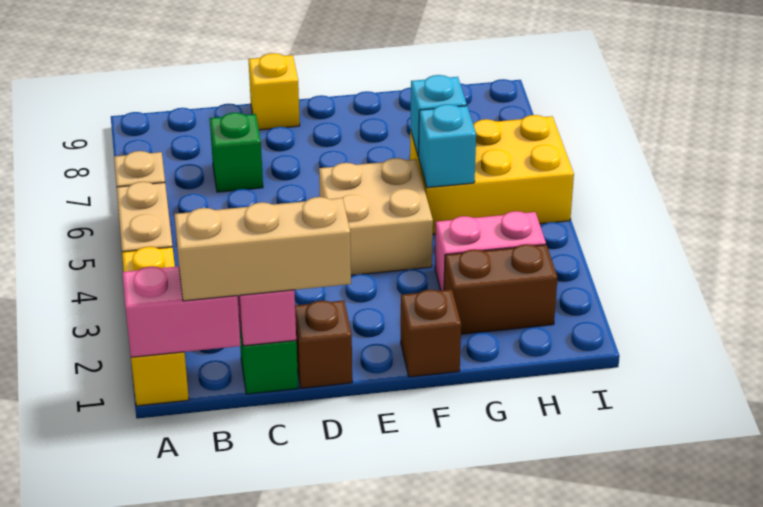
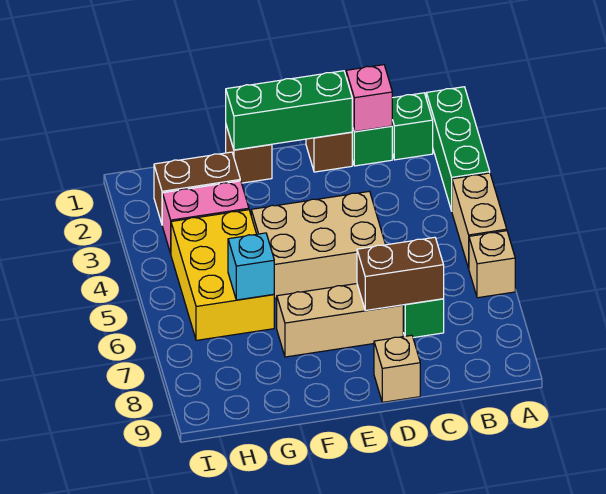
yellow brick A1:A3 level 1 -> green brick A1:A3 level 1
pink brick A1:B1 level 2 -> none
none -> green brick B1 level 1
tan brick B1:D1 level 3 -> tan brick D7:F7 level 1
none -> brown brick C7:D7 level 2
none -> green brick D1:F1 level 2
yellow brick D9 level 1 -> tan brick D9 level 1
tan brick E4:F5 level 1 -> tan brick D4:F5 level 1
yellow brick G5:I6 level 1 -> yellow brick G4:H6 level 1
cyan brick G5 level 2 -> none

